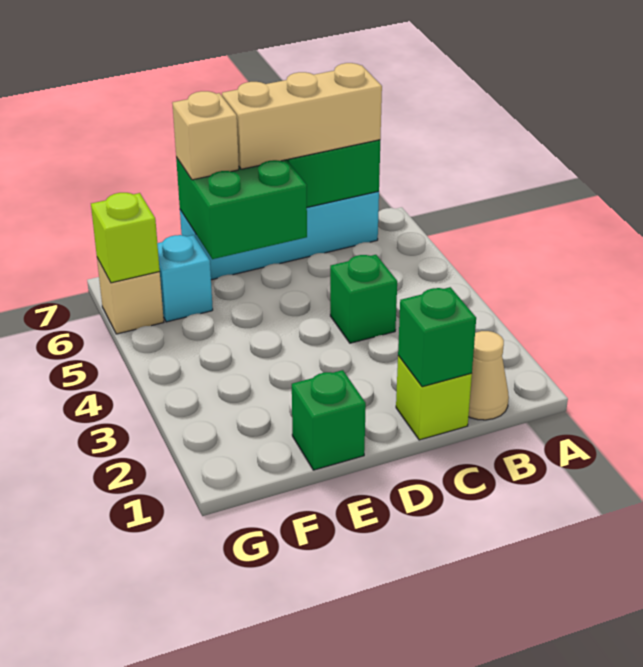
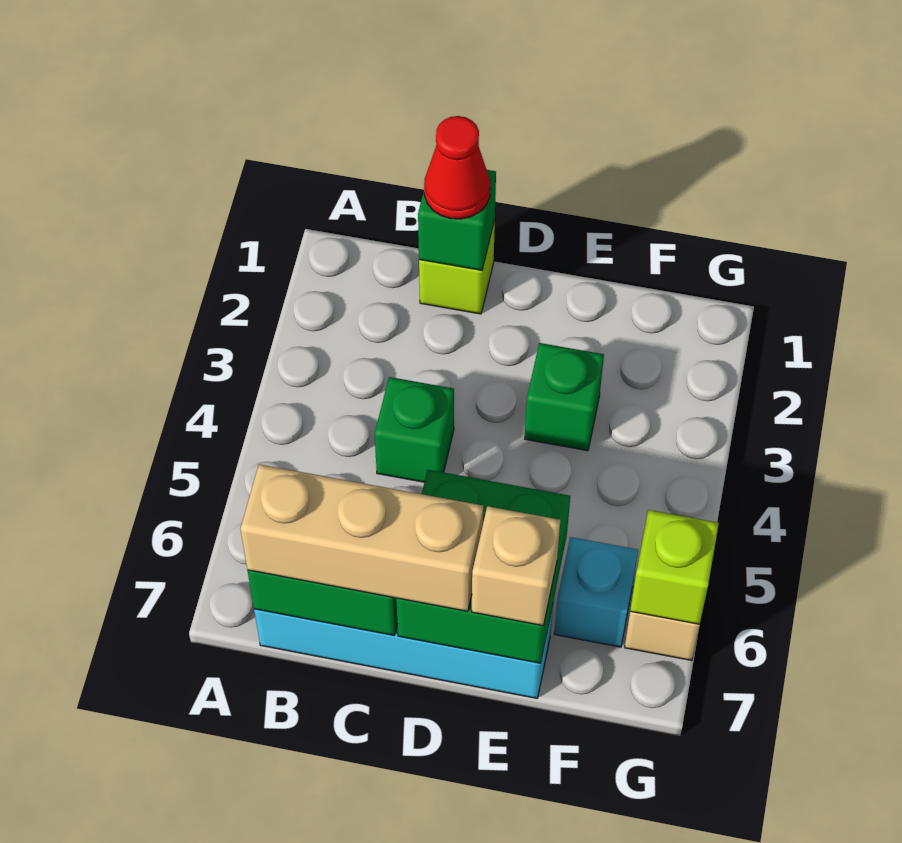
tan cone B1 level 1 -> none
none -> red cone C1 level 3
green brick E1 level 1 -> green brick E3 level 1

